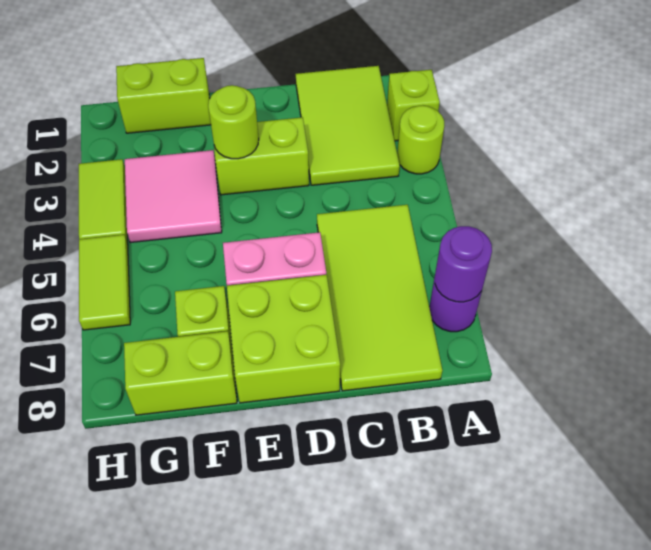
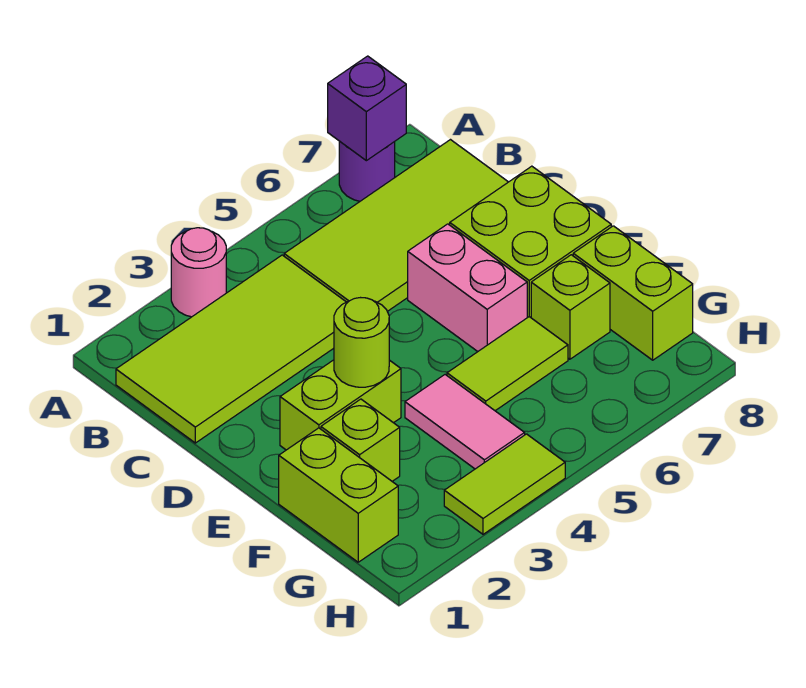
lime brick A2 level 1 -> lime brick F2 level 1
lime round brick A3 level 1 -> pink round brick A3 level 1
purple round brick A7 level 2 -> purple brick A7 level 2
lime tile B1:C3 level 1 -> lime tile B1:C4 level 1
lime brick D3:E3 level 1 -> lime brick E2:E3 level 1
pink tile F3:G4 level 1 -> pink tile F4:G4 level 1
lime tile H5:H6 level 1 -> lime tile F5:F6 level 1

